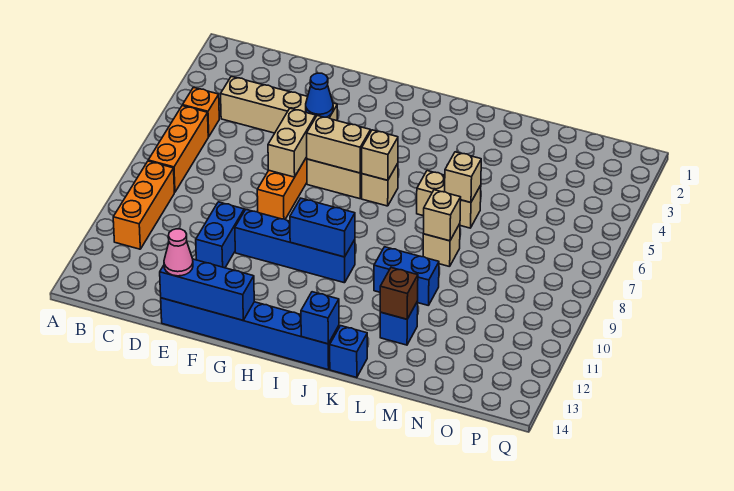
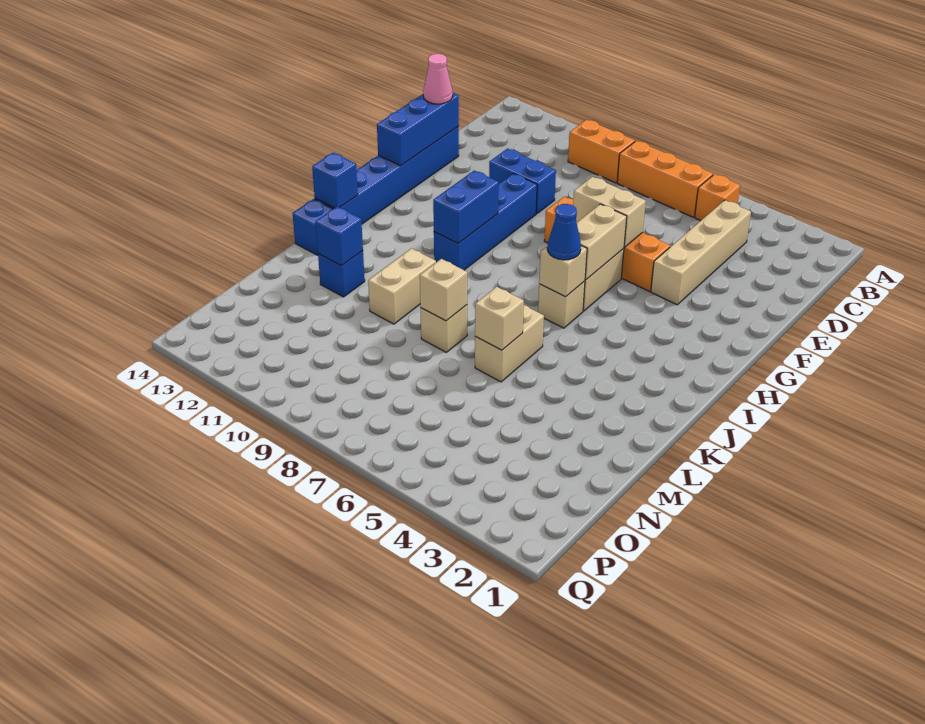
orange brick B9:B11 level 1 -> orange brick B9:B10 level 1
blue cone F4 level 2 -> blue cone I6 level 3
blue brick K10:L10 level 1 -> tan brick K10:L10 level 1
brown brick L12 level 2 -> blue brick L12 level 2

